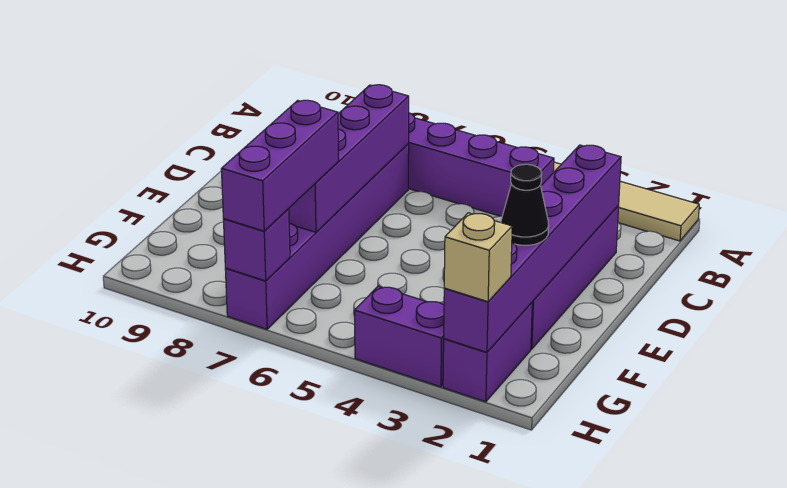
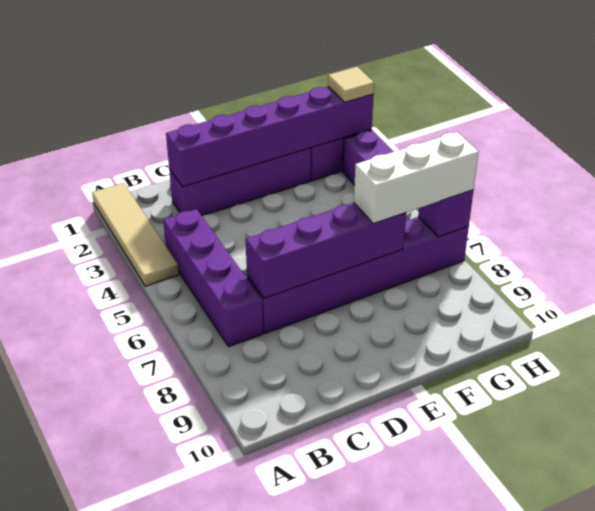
black cone F2 level 3 -> none
purple brick F7:H7 level 3 -> white brick F7:H7 level 3
tan brick H2 level 3 -> tan tile H2 level 3

